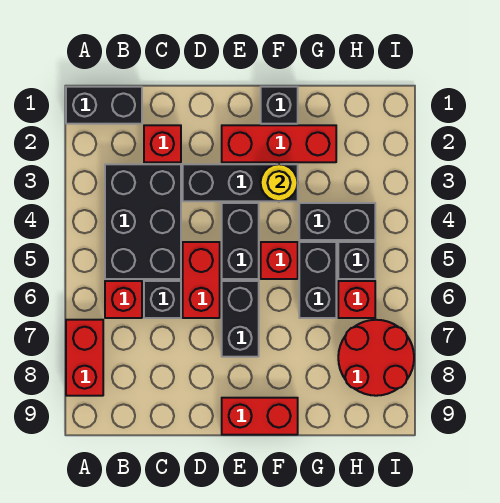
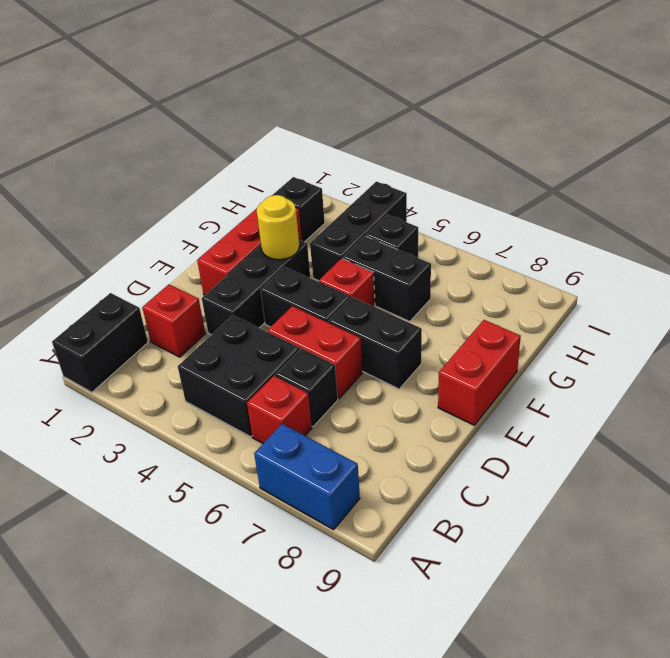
red brick A7:A8 level 1 -> blue brick A7:A8 level 1
black brick B3:C5 level 1 -> black brick B4:C5 level 1
black brick F1 level 1 -> black brick H2 level 1
black brick G4:H4 level 1 -> black brick G4:I4 level 1
red brick H6 level 1 -> none
red round brick H7:I8 level 1 -> none

